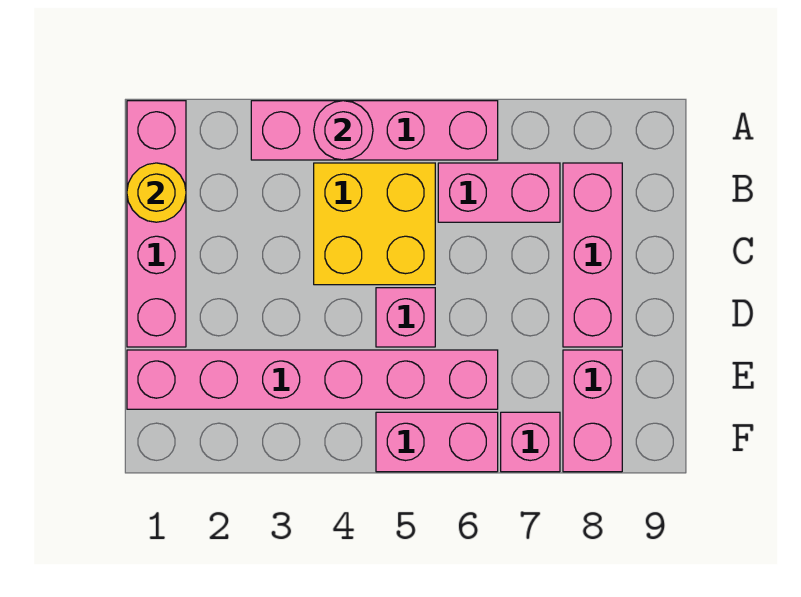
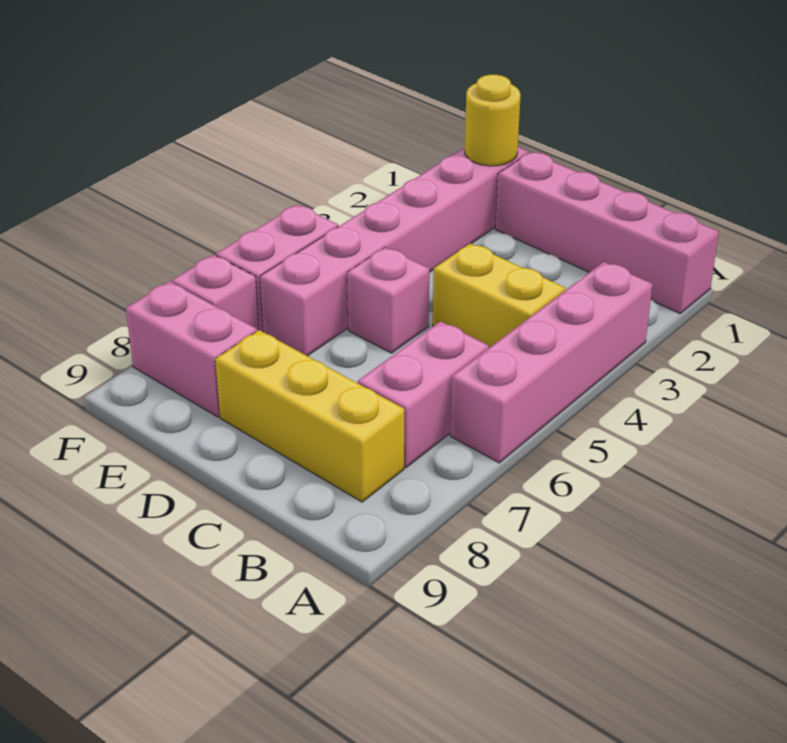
pink round brick A4 level 2 -> none
yellow round brick B1 level 2 -> yellow round brick E1 level 2
yellow brick B4:C5 level 1 -> yellow brick B4:C4 level 1
pink brick B8:D8 level 1 -> yellow brick B8:D8 level 1

